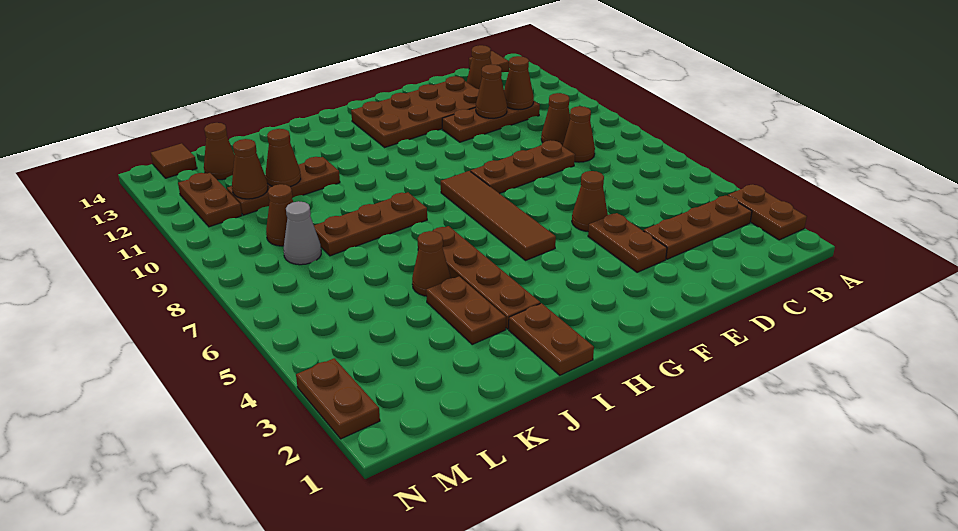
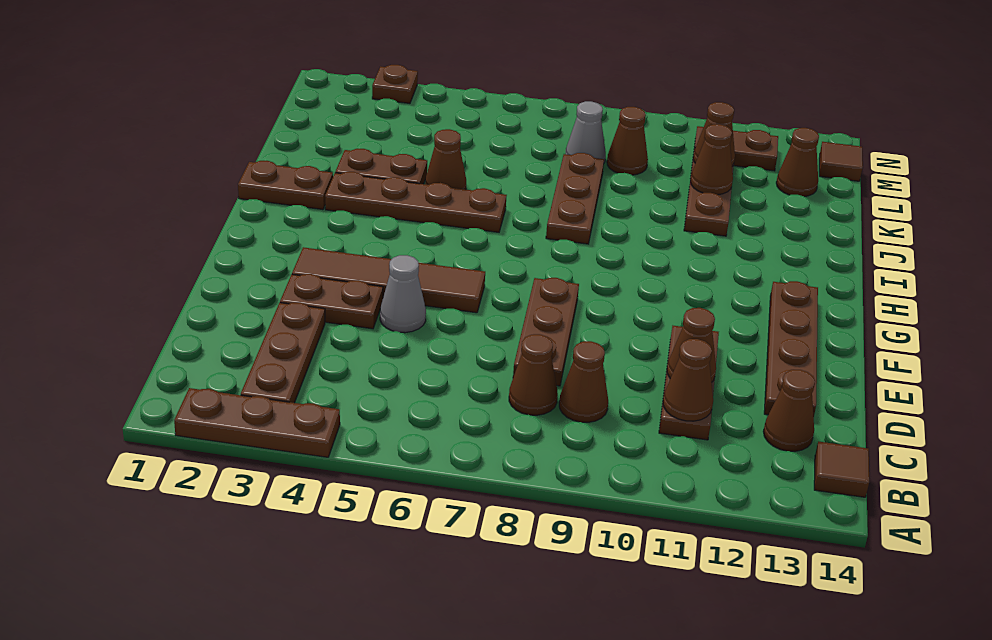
brown plate A2:A3 level 1 -> brown plate A2:A4 level 1
brown plate D12:G13 level 1 -> brown plate D13:G13 level 1
brown cone E5 level 1 -> grey cone E5 level 1
brown tile G5:G8 level 1 -> brown tile F3:F6 level 1
brown plate N2:N3 level 1 -> brown plate N3 level 1

